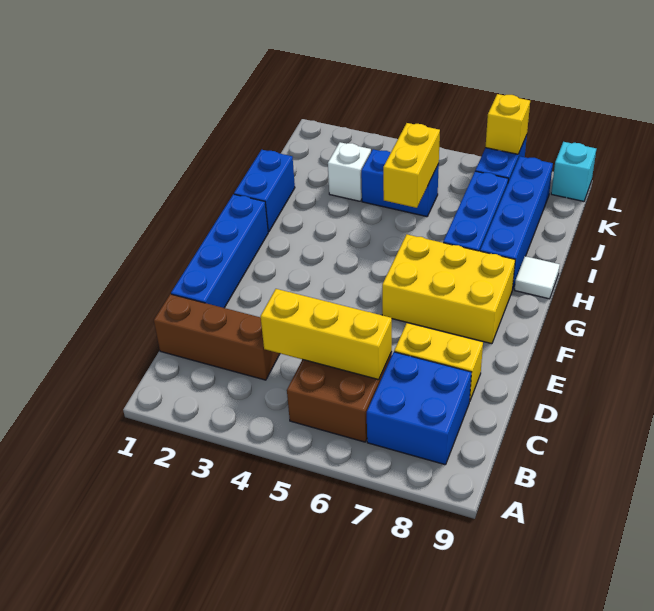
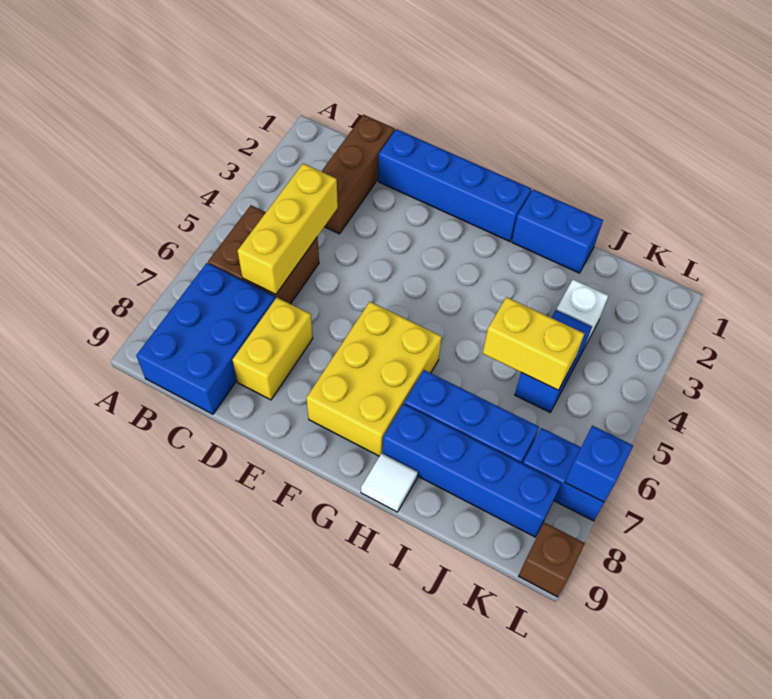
blue brick B7:C8 level 1 -> blue brick B7:C9 level 1
yellow brick L7 level 2 -> blue brick L7 level 2
cyan brick L9 level 1 -> brown brick L9 level 1

